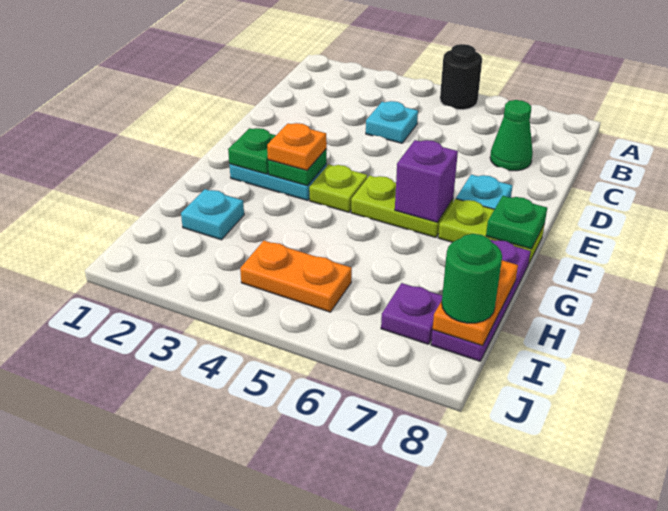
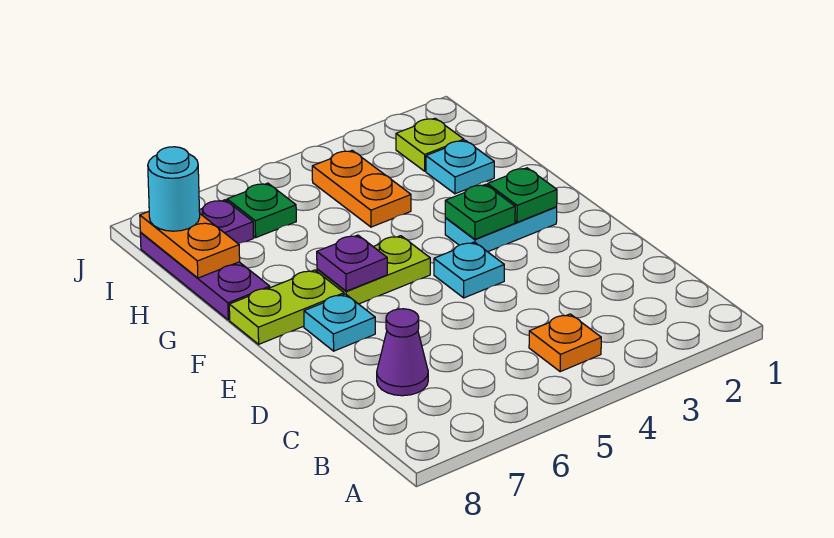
black round brick A5 level 1 -> none
cyan plate C4 level 1 -> cyan plate E4 level 1
green cone C7 level 1 -> purple cone C7 level 1
orange plate F3 level 3 -> orange plate B4 level 1
lime plate F4 level 1 -> lime plate I2 level 1
purple brick F6 level 2 -> purple plate F6 level 2
green plate F8 level 2 -> green plate I6 level 1
orange plate I4:I5 level 1 -> orange plate H4:I4 level 1
green round brick I8 level 3 -> cyan round brick I8 level 3

